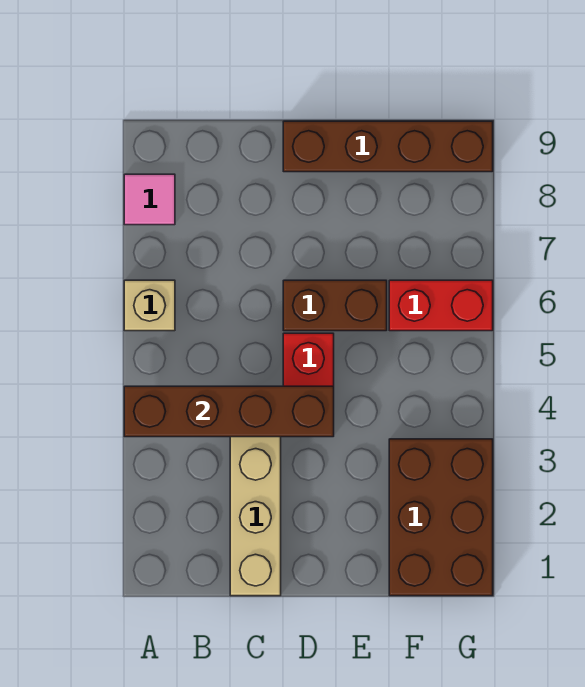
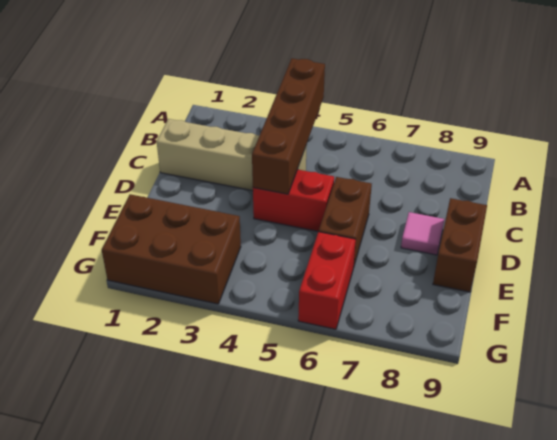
tan brick A6 level 1 -> none
pink tile A8 level 1 -> pink tile D8 level 1
brown brick D9:G9 level 1 -> brown brick D9:E9 level 1

